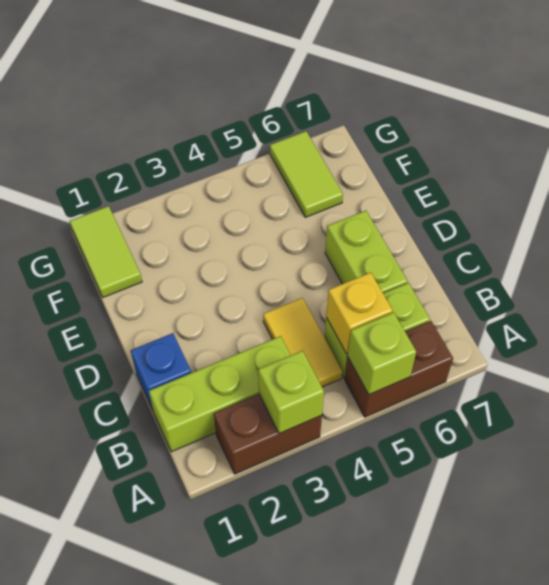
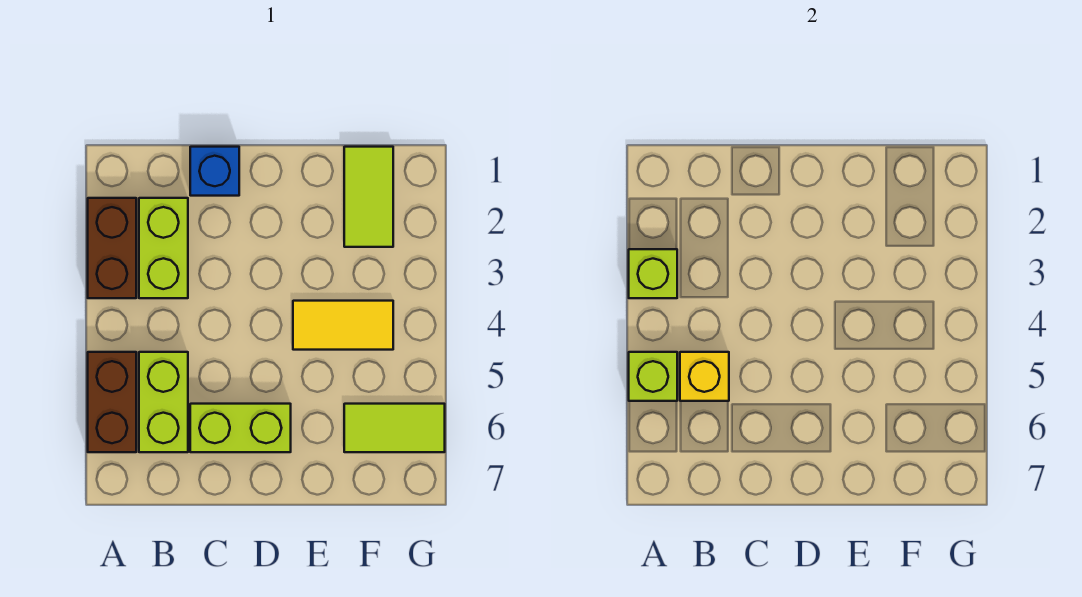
lime brick B1:B3 level 1 -> lime brick B2:B3 level 1
yellow tile B4:C4 level 1 -> yellow tile E4:F4 level 1
lime tile F1:G1 level 1 -> lime tile F1:F2 level 1

